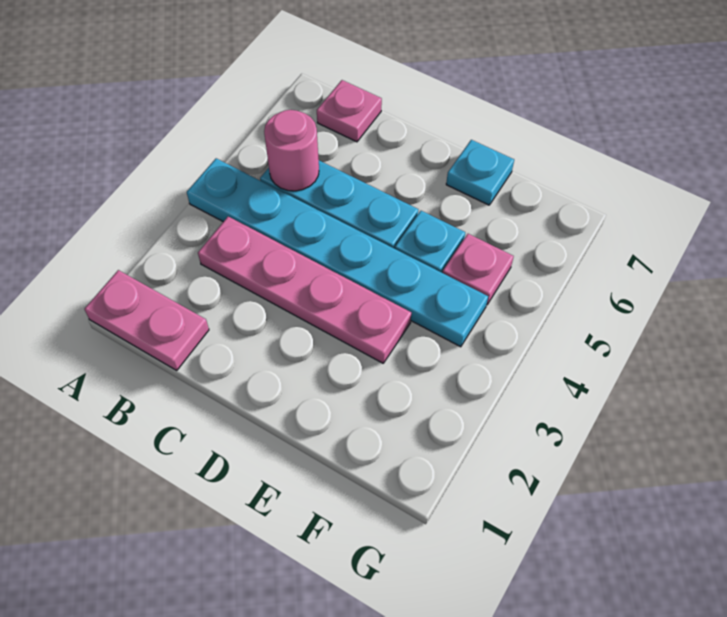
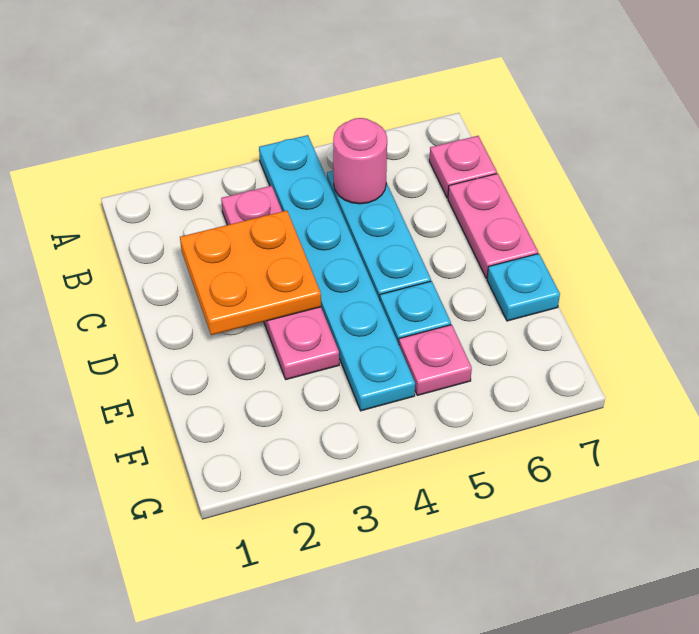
pink plate A1:B1 level 1 -> pink plate C7:D7 level 1
none -> orange plate C2:D3 level 2

